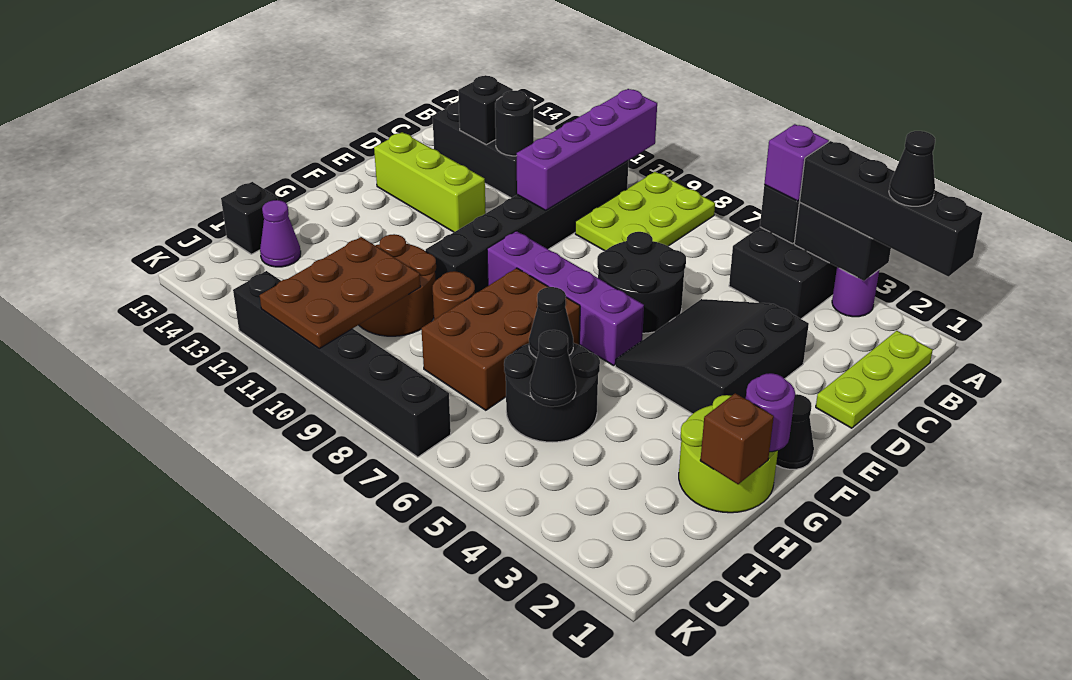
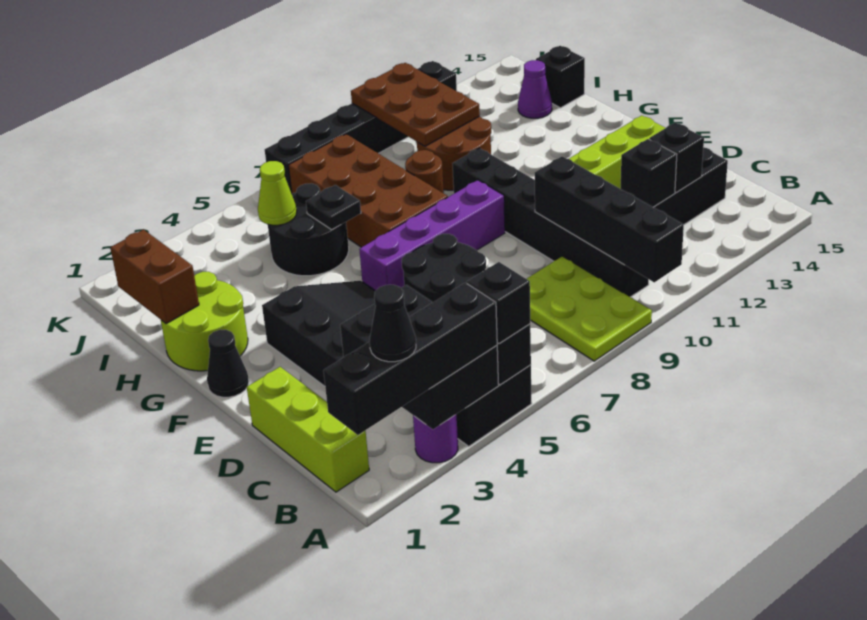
black brick A3:A4 level 2 -> black brick A3:C4 level 2
purple brick A5 level 3 -> black brick A5 level 3
purple brick A10:D10 level 2 -> black brick A10:D10 level 2
lime plate B1:D1 level 1 -> lime brick B1:D1 level 1
black round brick C12 level 2 -> black brick C12 level 2
purple round brick G1 level 2 -> none
brown brick G7:I8 level 1 -> brown brick G7:J8 level 1
brown brick H1 level 2 -> brown brick H1:I1 level 2
black cone H6 level 2 -> black plate H6 level 2
black cone I5 level 2 -> lime cone I5 level 2

